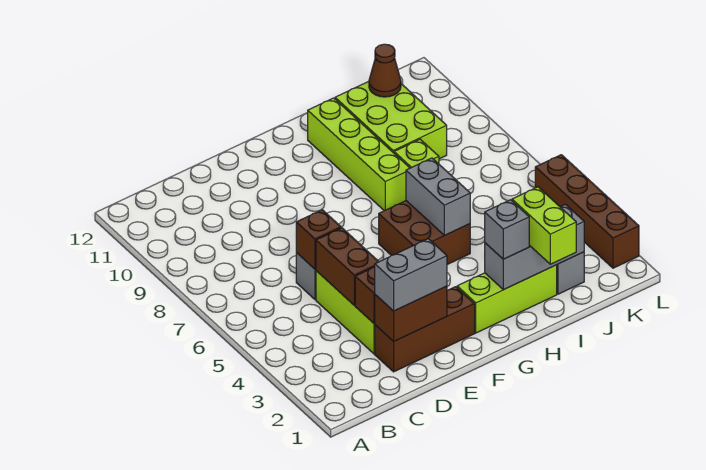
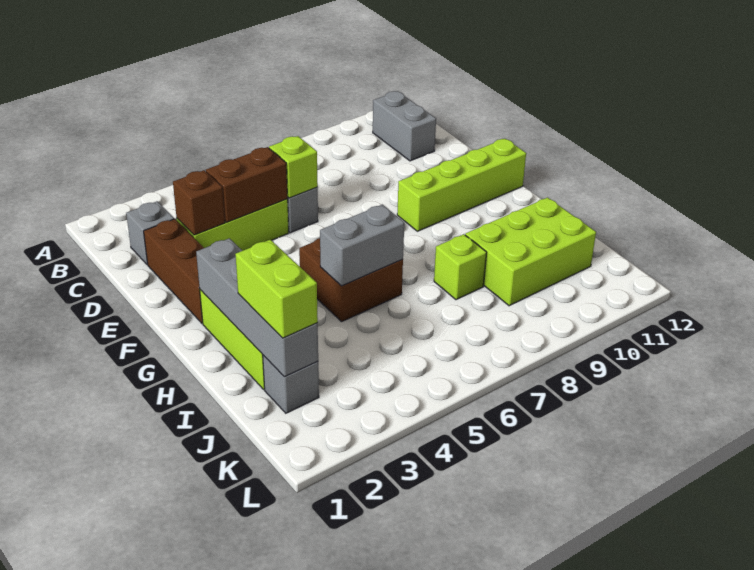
brown brick D2:E2 level 2 -> none
grey brick D2:E2 level 3 -> grey brick B11:C11 level 1
brown brick D6 level 2 -> lime brick D6 level 2
grey brick H2:J2 level 2 -> grey brick G2:J2 level 2
grey brick H2 level 3 -> grey brick C2 level 1
lime brick H8:H11 level 1 -> lime brick F9:F12 level 1
lime brick I1:I2 level 3 -> lime brick I2:J2 level 3
brown cone J11 level 2 -> none
brown brick L2:L5 level 1 -> none

